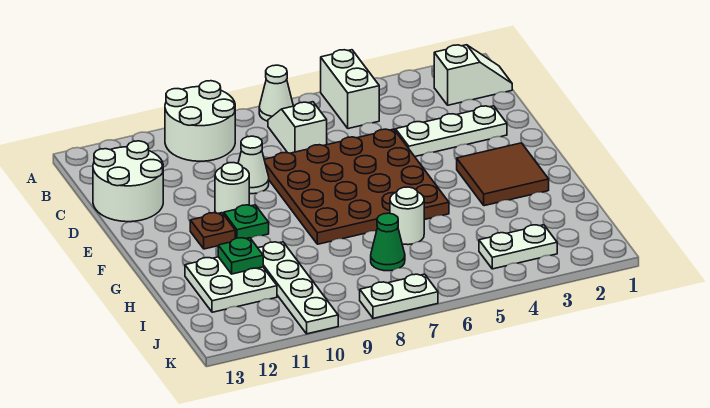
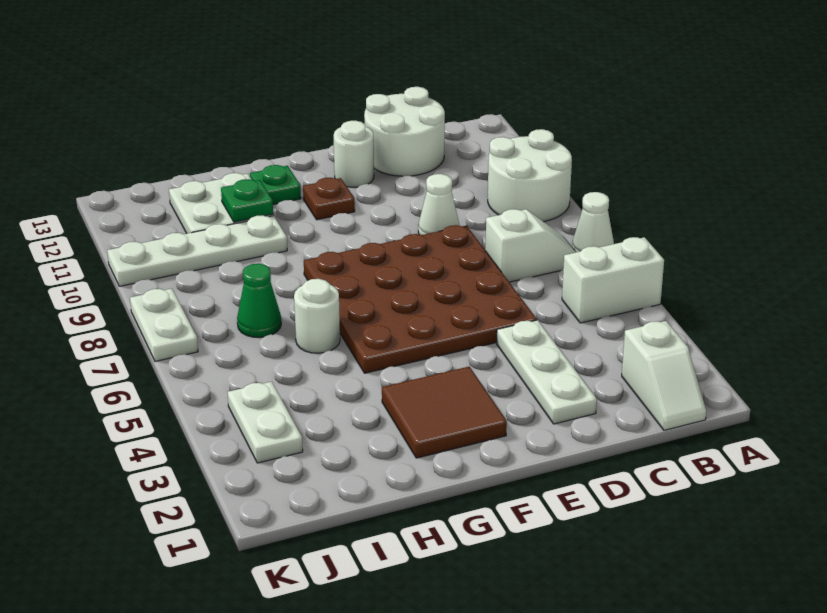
white round brick E10 level 1 -> white round brick E12 level 1
green plate F10 level 1 -> green plate G12 level 1

